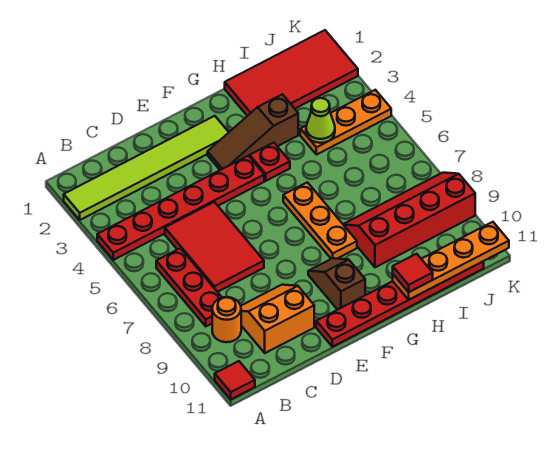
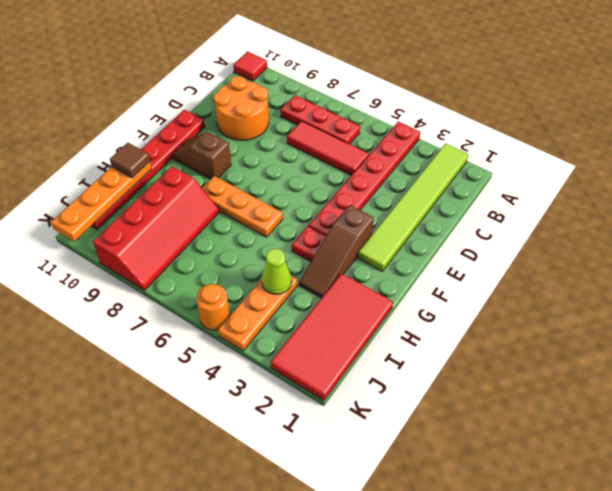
orange round brick B9 level 1 -> orange round brick K5 level 1
red tile C5:D7 level 1 -> red tile C5:C7 level 1
orange slope C9:D10 level 1 top 10 -> orange round brick C9:D10 level 1
brown slope F3:H3 level 1 top H -> brown slope F3:H3 level 1 top F
brown slope F9:F10 level 1 top 10 -> brown slope F9:F10 level 1 top 9
red tile H11 level 3 -> brown tile H11 level 3

